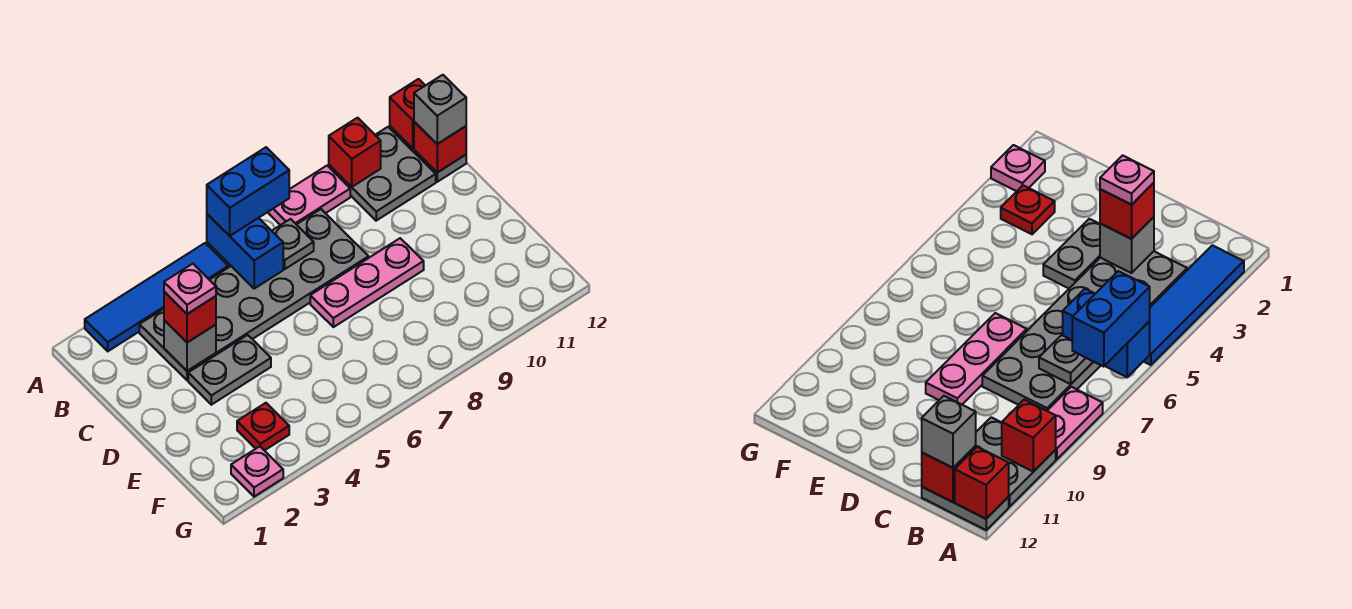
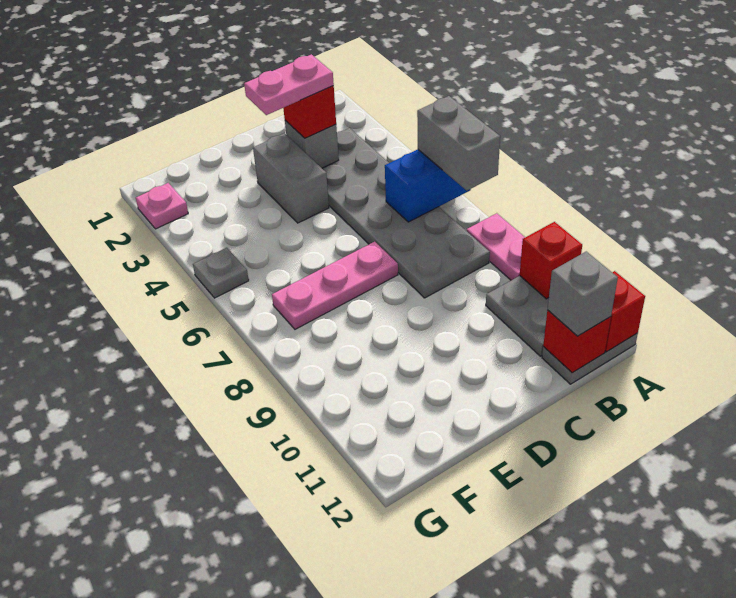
blue tile A2:A5 level 1 -> none
blue brick A6:A7 level 3 -> grey brick A6:A7 level 3
grey plate B7 level 2 -> grey plate G5 level 1
pink plate C3 level 4 -> pink plate C3:D3 level 4
grey plate D3:D4 level 1 -> grey brick D3:D4 level 1
pink plate D7:D9 level 1 -> pink plate D7:F7 level 1
red plate F3 level 1 -> none

